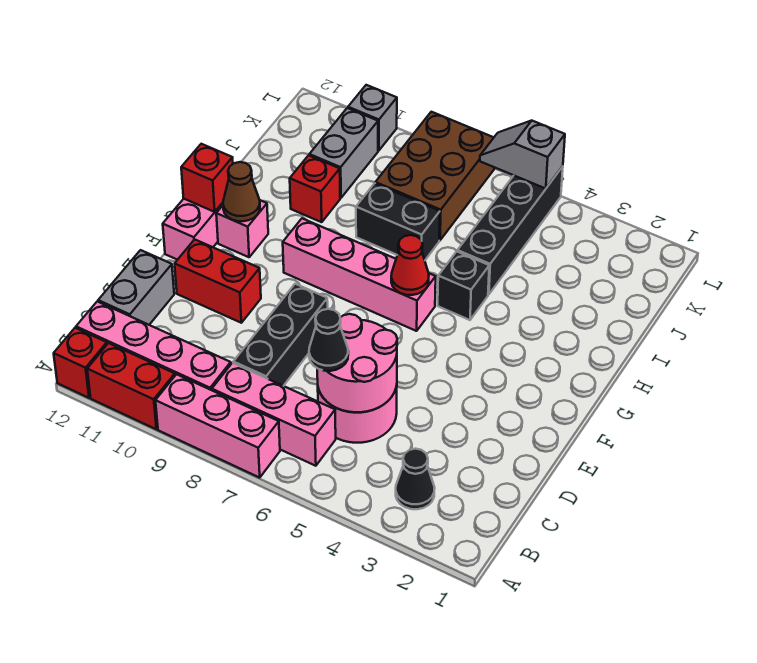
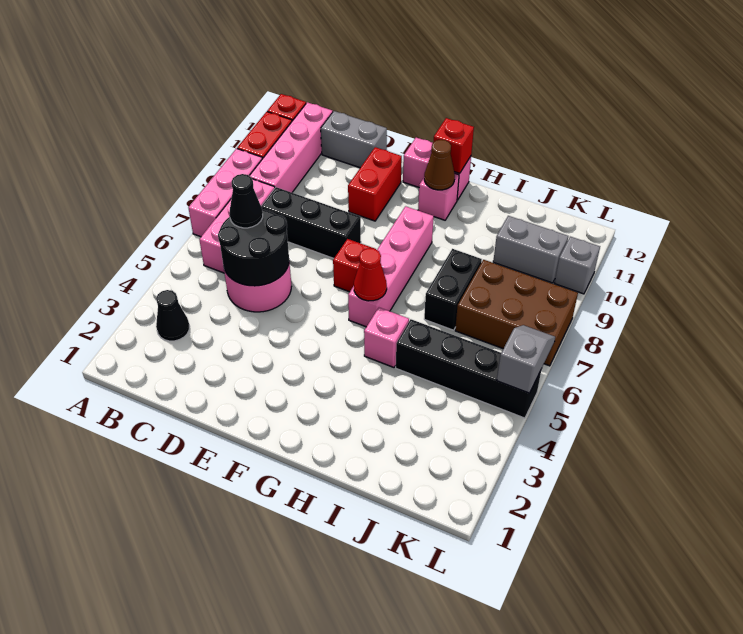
pink round brick C5:D6 level 2 -> black round brick C5:D6 level 2
black brick H5 level 1 -> pink brick H5 level 1
red brick I10 level 1 -> red brick F7 level 1

